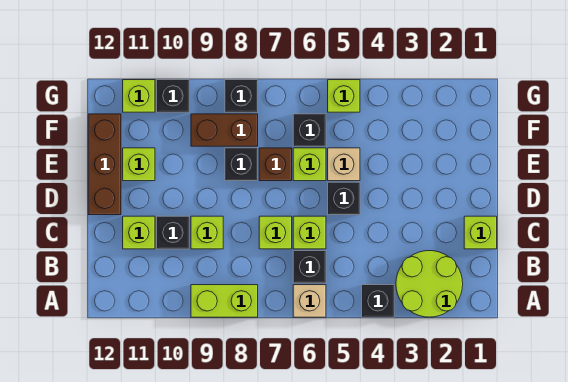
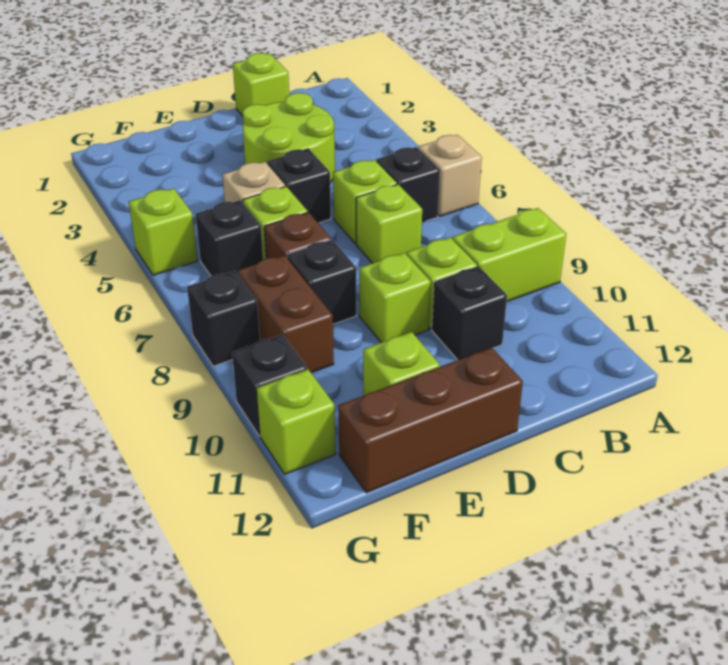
lime round brick A2:B3 level 1 -> lime round brick C3:D4 level 1
black brick A4 level 1 -> none
lime brick A8:A9 level 1 -> lime brick A9:B9 level 1
lime brick C11 level 1 -> lime brick D9 level 1

